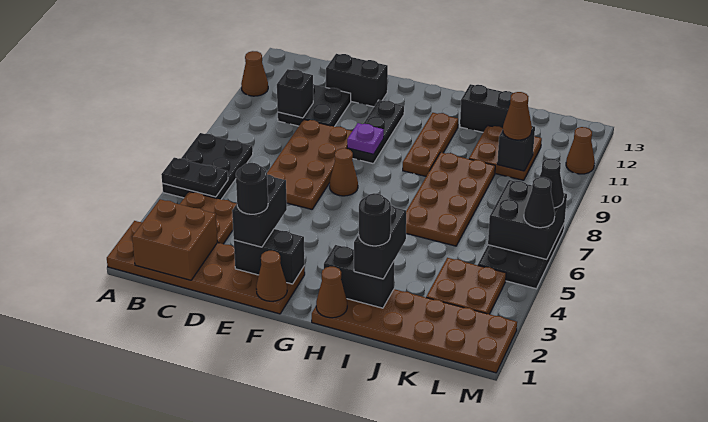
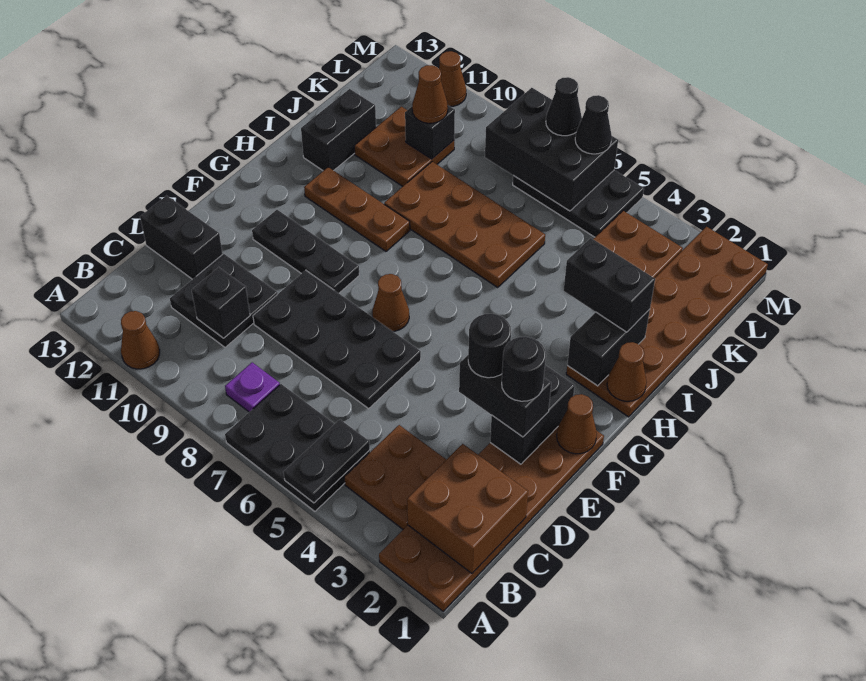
brown plate D6:E9 level 1 -> black plate D6:E9 level 1
black brick D12:E12 level 1 -> black brick D12:D13 level 1
purple plate F9 level 2 -> purple plate B8 level 1
black round brick I2 level 4 -> black round brick E3 level 4
black brick L6:M7 level 2 -> black brick L6:M8 level 2

